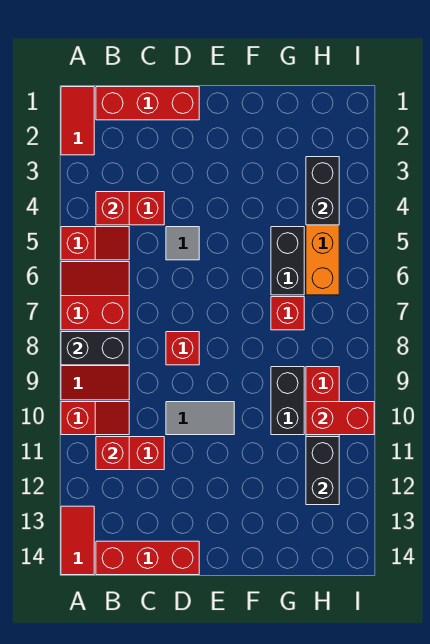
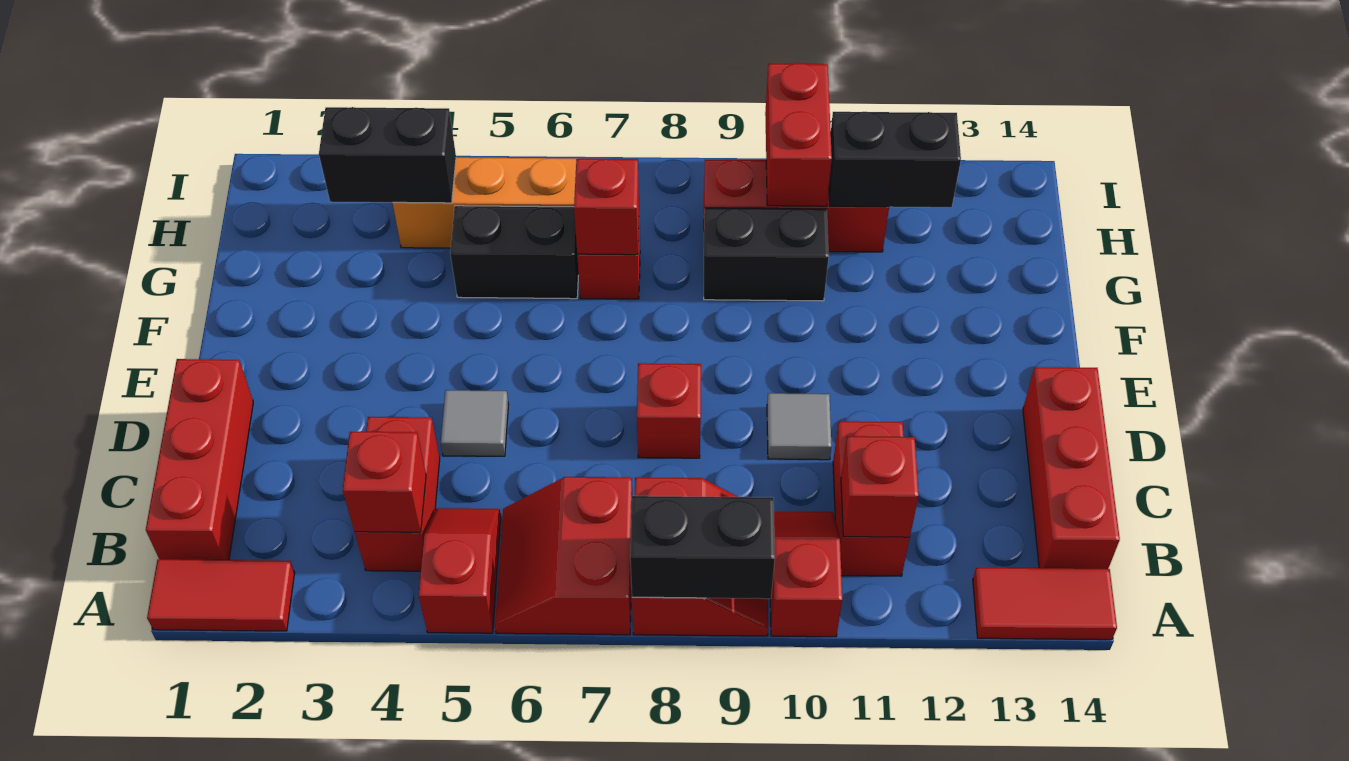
black brick A8:B8 level 2 -> black brick A8:A9 level 2
grey tile D10:E10 level 1 -> grey tile D10 level 1
none -> red brick G7 level 2

